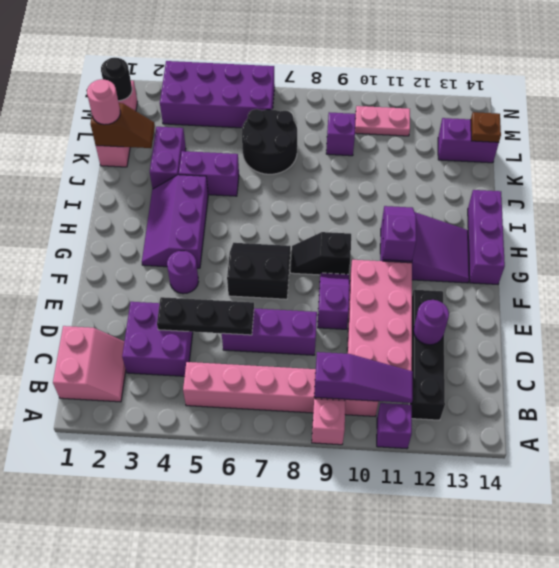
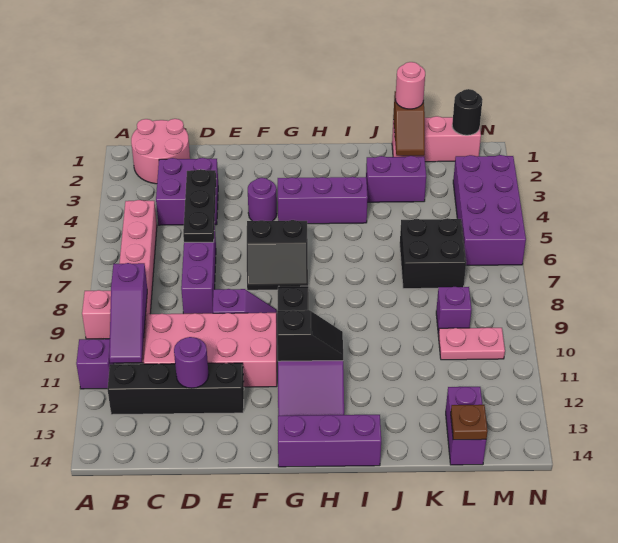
pink slope B1:C2 level 1 top 1 -> pink round brick B1:C2 level 1
black slope F6:G7 level 1 top F -> black slope F6:G7 level 1 top 6
purple slope G11:H11 level 2 top G -> black slope G11:H11 level 2 top G
purple brick J4:J5 level 1 -> none
black round brick K6:L7 level 1 -> black brick K6:L7 level 1
pink plate M10:M11 level 1 -> pink plate L10:M10 level 1

